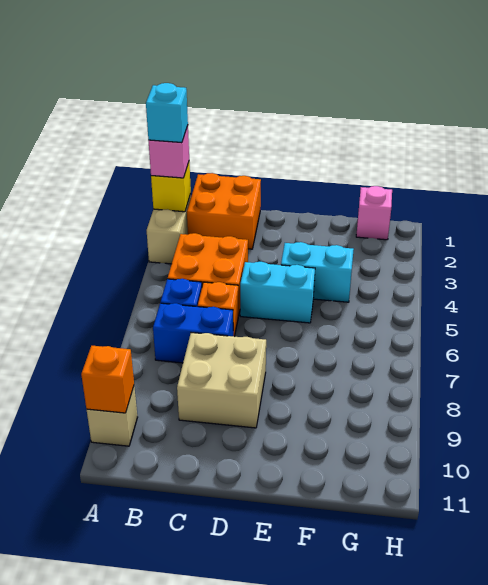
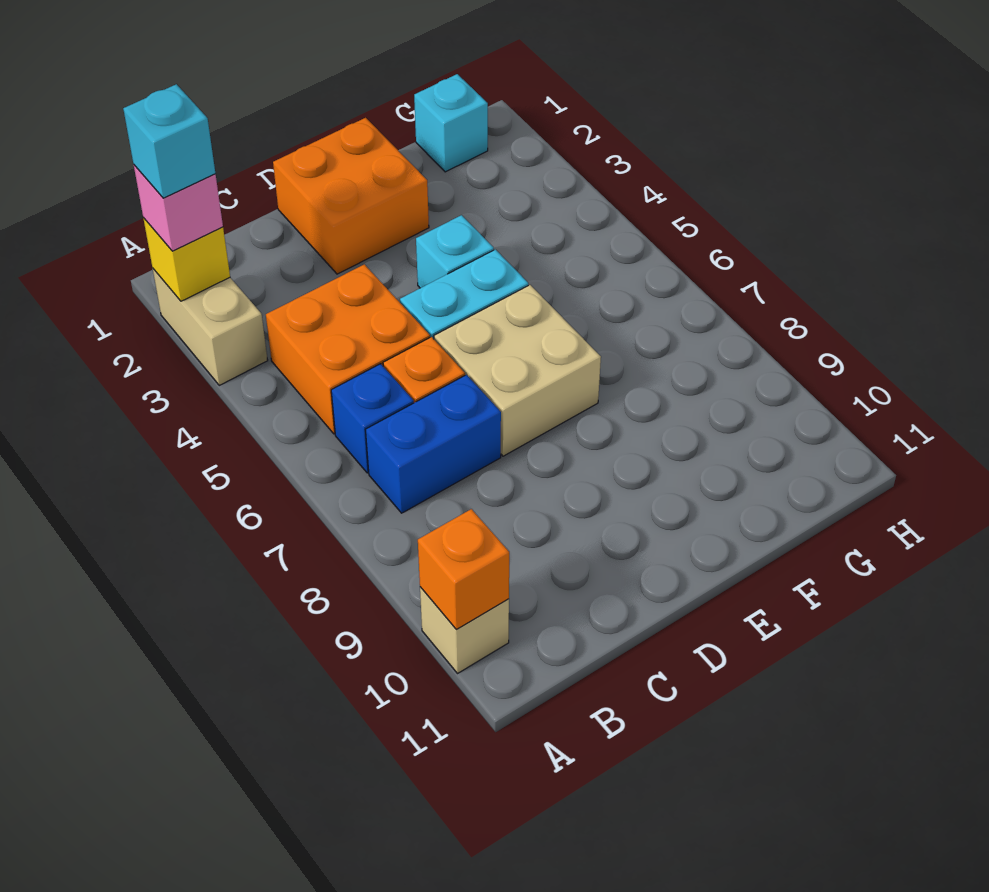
orange brick B1:C2 level 1 -> orange brick D1:E2 level 1
tan brick C8:D9 level 1 -> tan brick D6:E7 level 1
cyan brick E4:F4 level 1 -> cyan brick E4 level 1
pink brick G1 level 1 -> cyan brick G1 level 1

